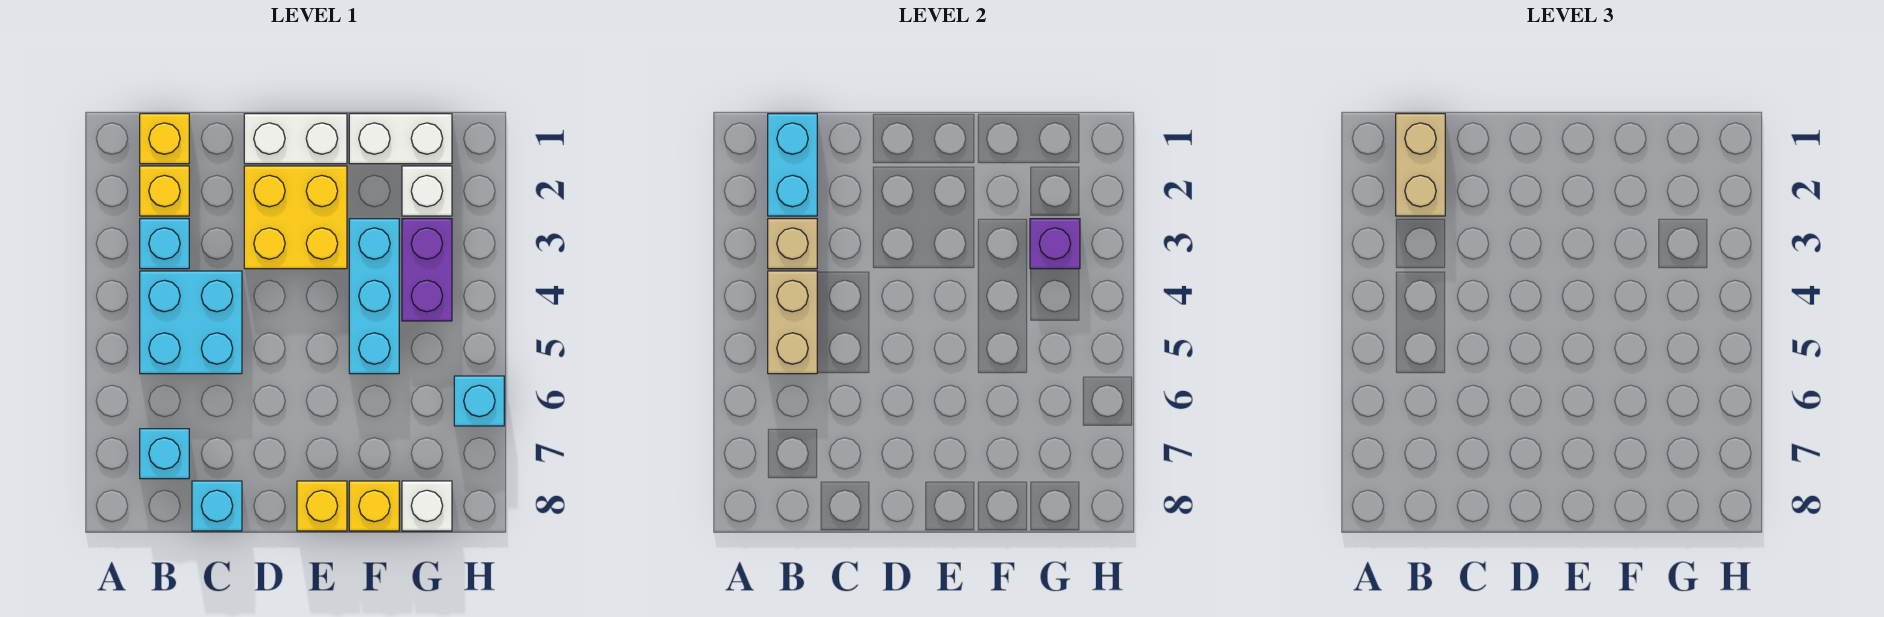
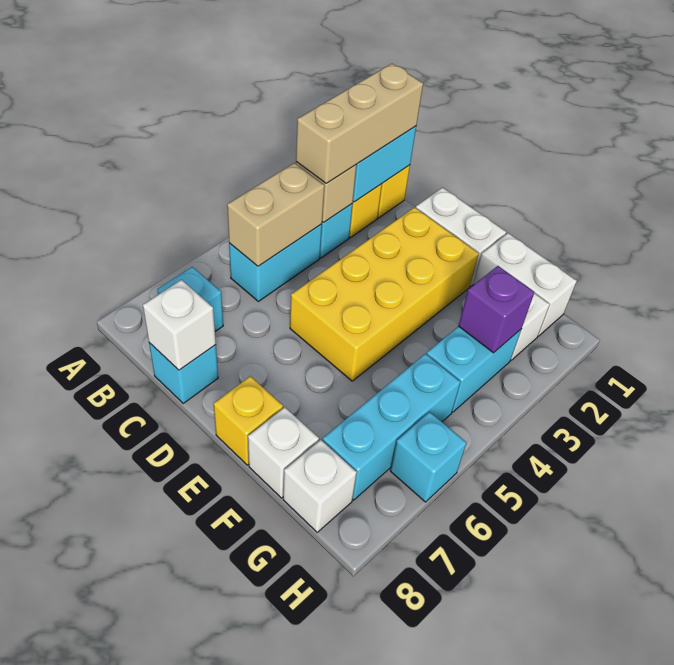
tan brick B1:B2 level 3 -> tan brick B1:B3 level 3
cyan brick B4:C5 level 1 -> cyan brick B4:B5 level 1
none -> white brick C8 level 2
yellow brick D2:E3 level 1 -> yellow brick D2:E5 level 1
cyan brick F3:F5 level 1 -> cyan brick G5:G7 level 1
yellow brick F8 level 1 -> white brick F8 level 1
purple brick G3:G4 level 1 -> cyan brick G3:G4 level 1

